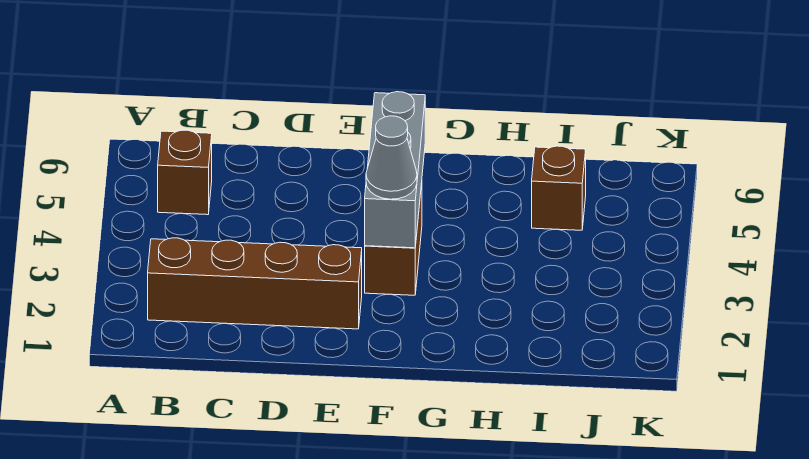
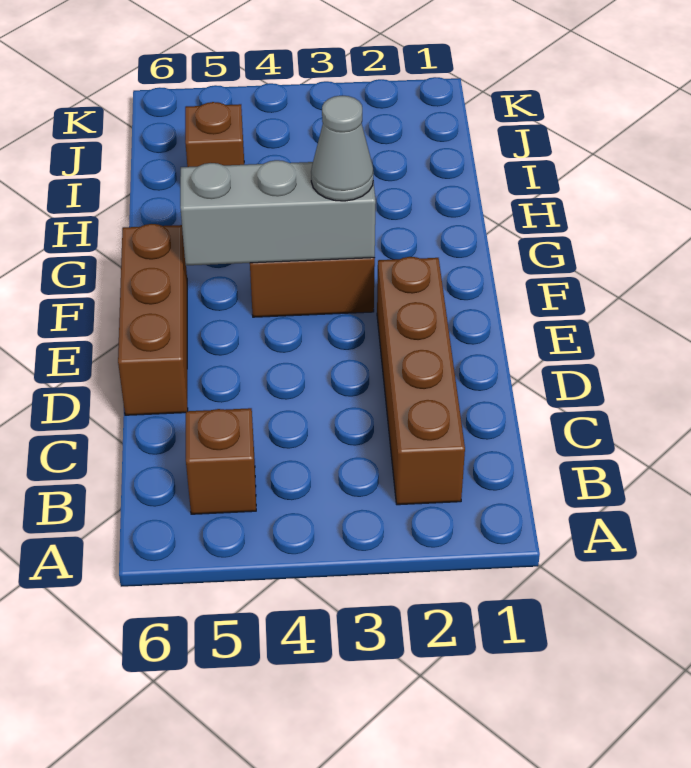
none -> brown brick D6:F6 level 1

